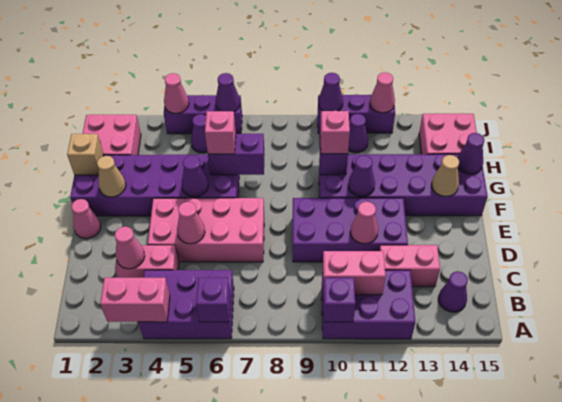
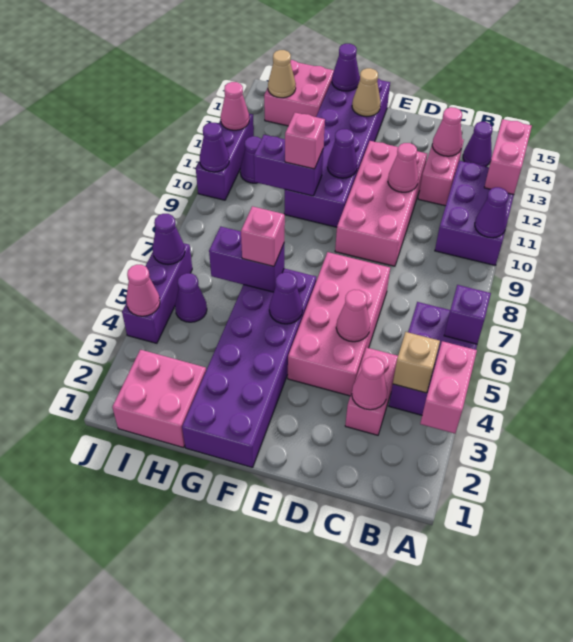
purple brick A10 level 2 -> purple cone A10 level 2
pink brick B10:B11 level 2 -> pink brick A12:A13 level 2
purple brick D9:E12 level 1 -> pink brick D9:E12 level 1
pink cone E1 level 1 -> pink cone C13 level 2
tan cone F2 level 2 -> tan cone I14 level 2
tan brick G1 level 2 -> tan brick B4 level 2
purple brick G6:G7 level 2 -> purple brick G6:H6 level 2

